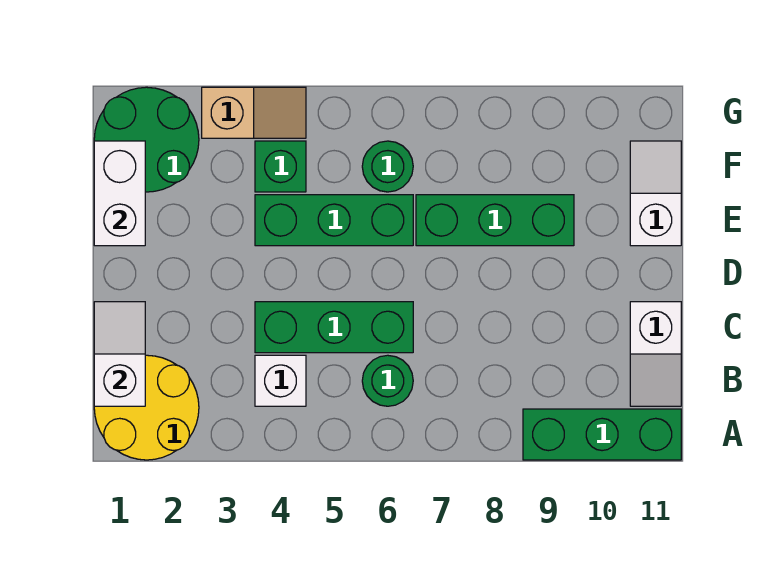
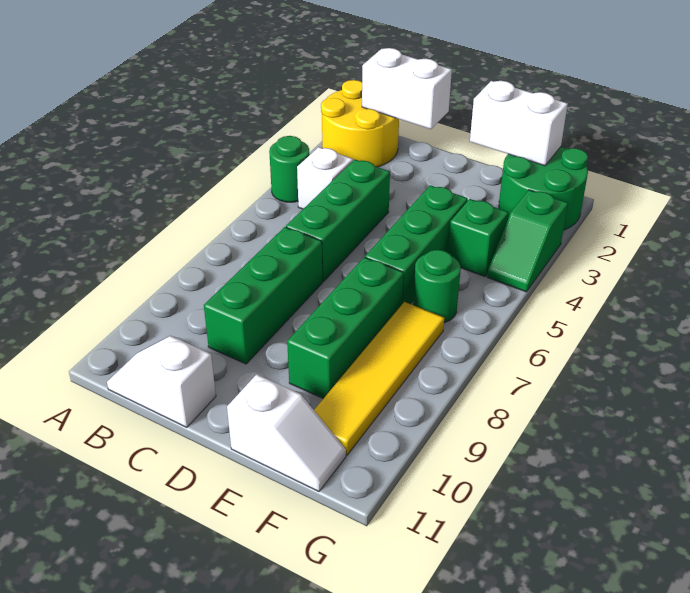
green brick A9:A11 level 1 -> green brick C7:C9 level 1
white slope B1:C1 level 2 top B -> white brick B1:C1 level 2
green round brick B6 level 1 -> green round brick A4 level 1
none -> yellow tile F7:F10 level 1
tan slope G3:G4 level 1 top 3 -> green slope G3:G4 level 1 top 3

